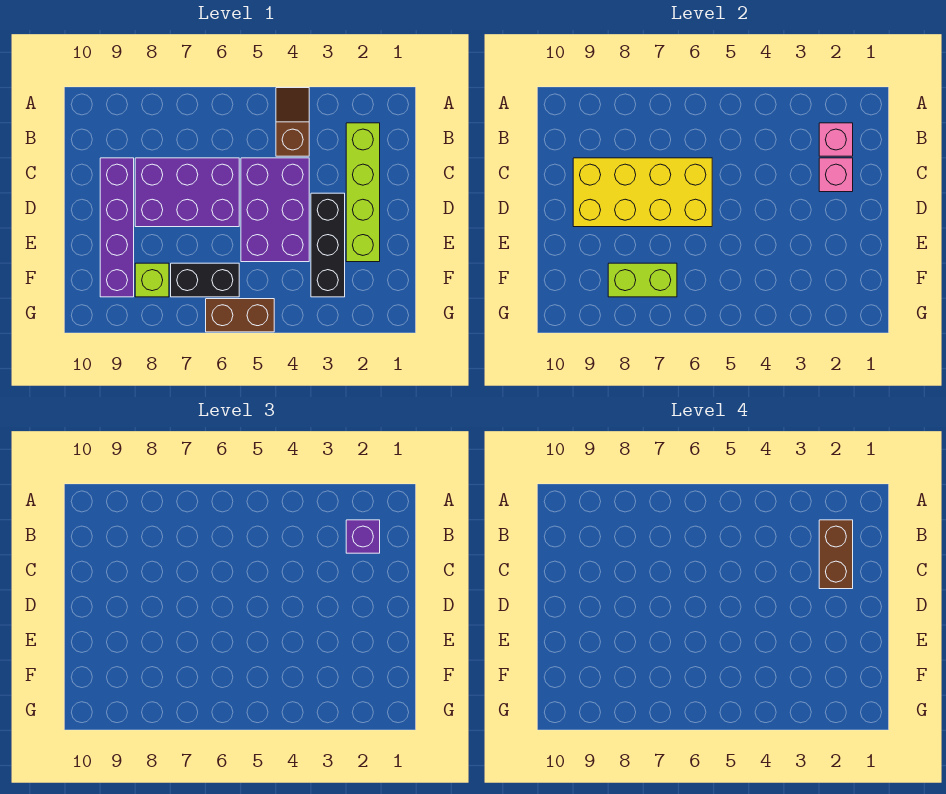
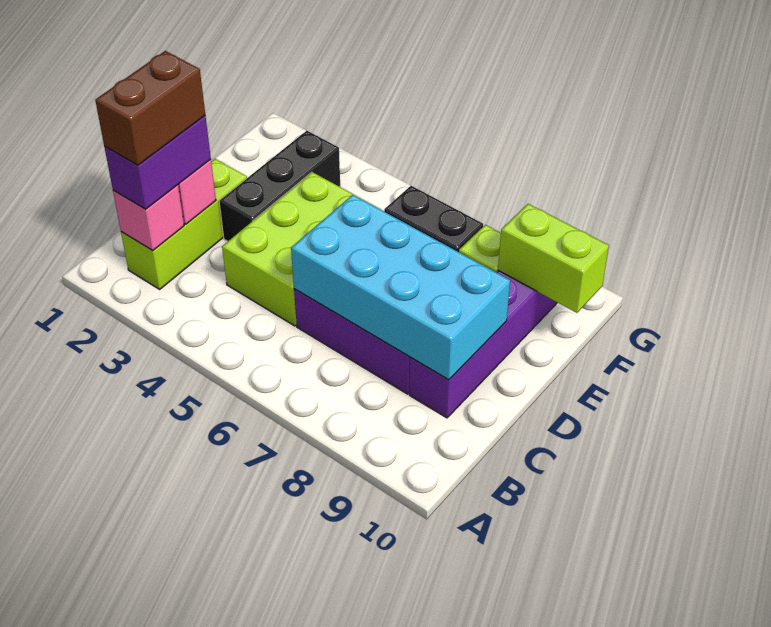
brown slope A4:B4 level 1 top B -> none
lime brick B2:E2 level 1 -> lime brick B2:D2 level 1
purple brick B2 level 3 -> purple brick B2:C2 level 3
purple brick C4:E5 level 1 -> lime brick C4:E5 level 1
yellow brick C6:D9 level 2 -> cyan brick C6:D9 level 2
lime brick F7:F8 level 2 -> lime brick F9:F10 level 2
brown brick G5:G6 level 1 -> none

